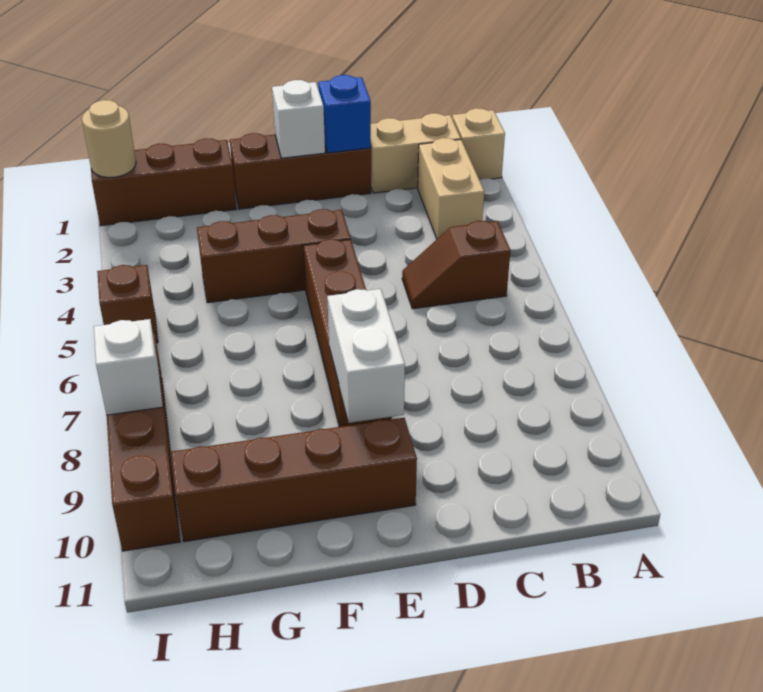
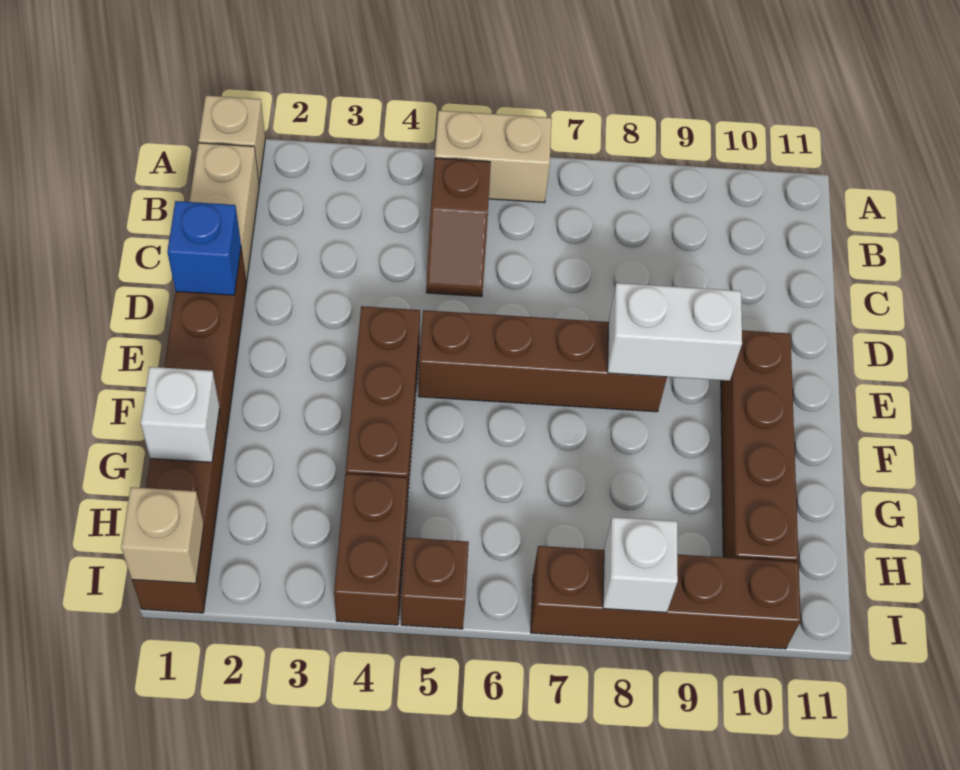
tan brick B2:B3 level 1 -> tan brick A5:A6 level 1
white brick E1 level 2 -> white brick G1 level 2
none -> brown brick H4:I4 level 1
tan round brick I1 level 2 -> tan brick I1 level 2

